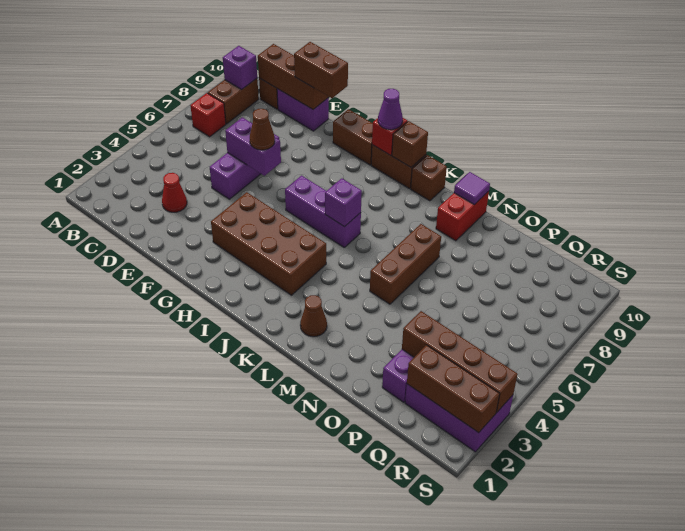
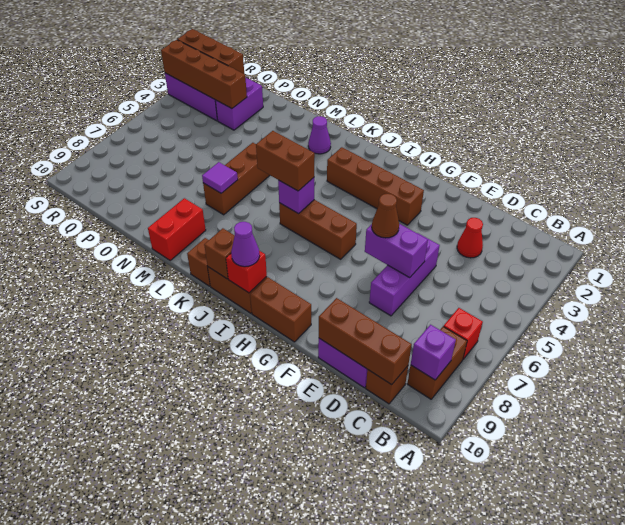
brown brick E10:F10 level 3 -> brown brick J6:K6 level 3
brown brick G3:J4 level 1 -> brown brick G3:J3 level 1
purple brick H6:J6 level 1 -> brown brick H6:J6 level 1
brown cone L2 level 1 -> purple cone L2 level 1
purple tile M10 level 2 -> purple tile M7 level 2

